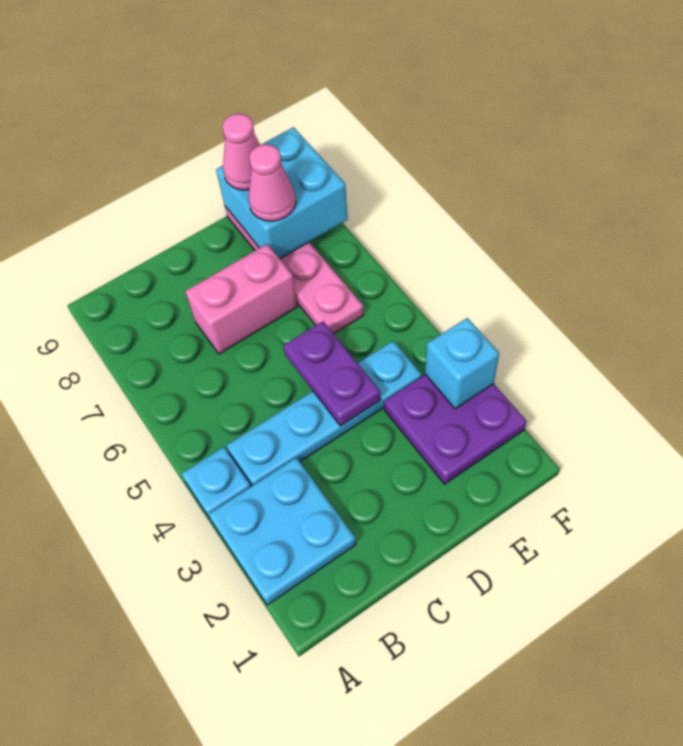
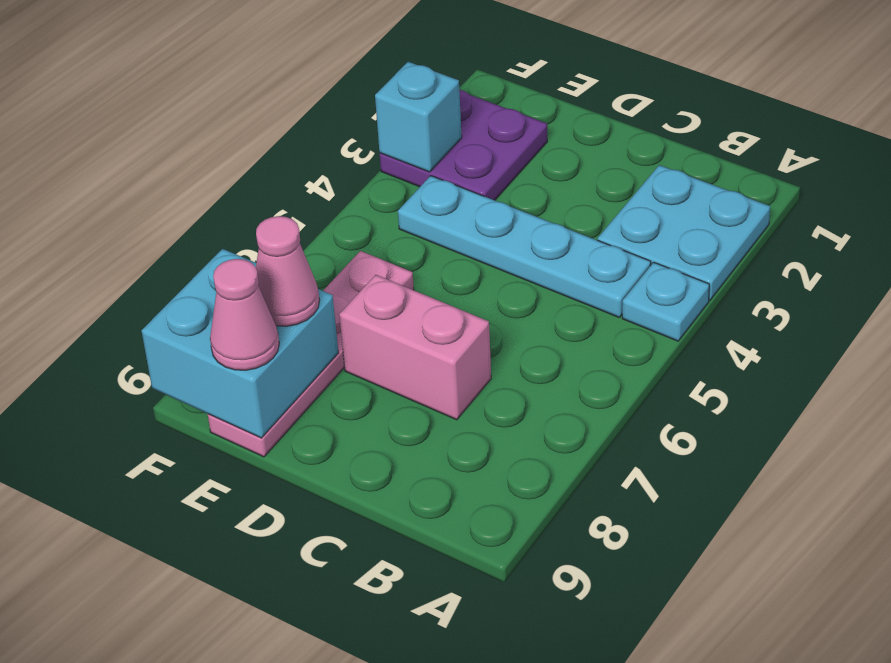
purple plate D4:D5 level 2 -> none

